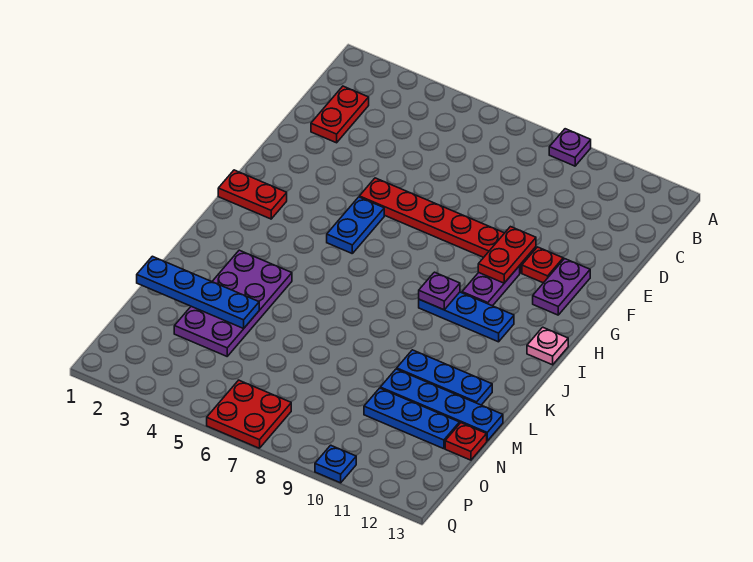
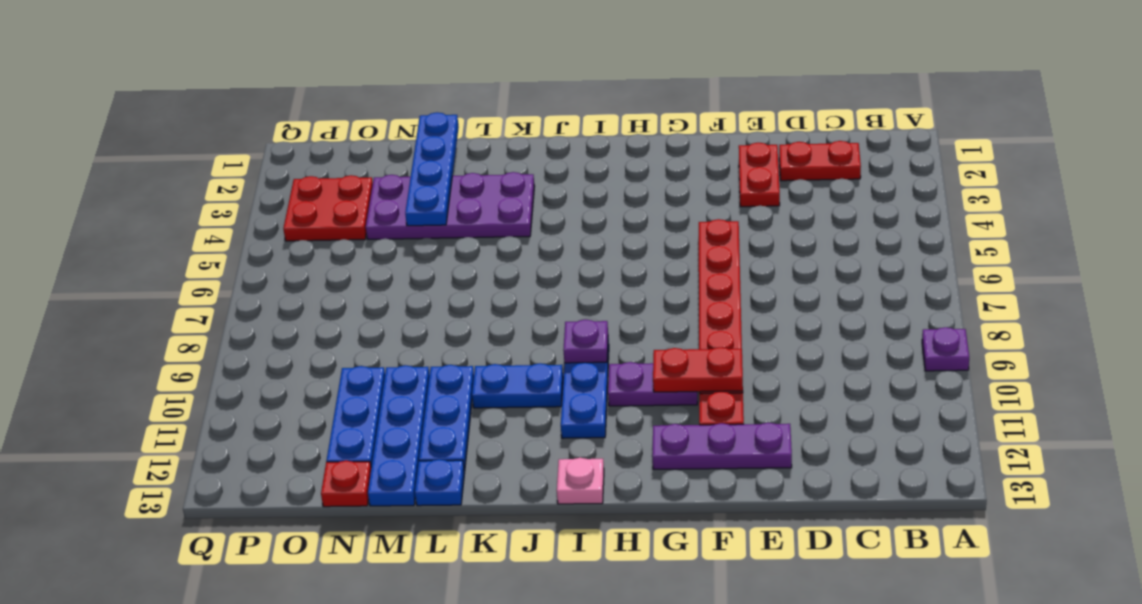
purple plate F12:G12 level 1 -> purple plate E12:G12 level 1
blue plate G5:H5 level 1 -> blue plate J10:K10 level 1
red plate H1:H2 level 1 -> red plate E2:E3 level 1
red plate P6:Q7 level 1 -> red plate O3:P4 level 1
blue plate Q10 level 1 -> blue plate L13 level 1

